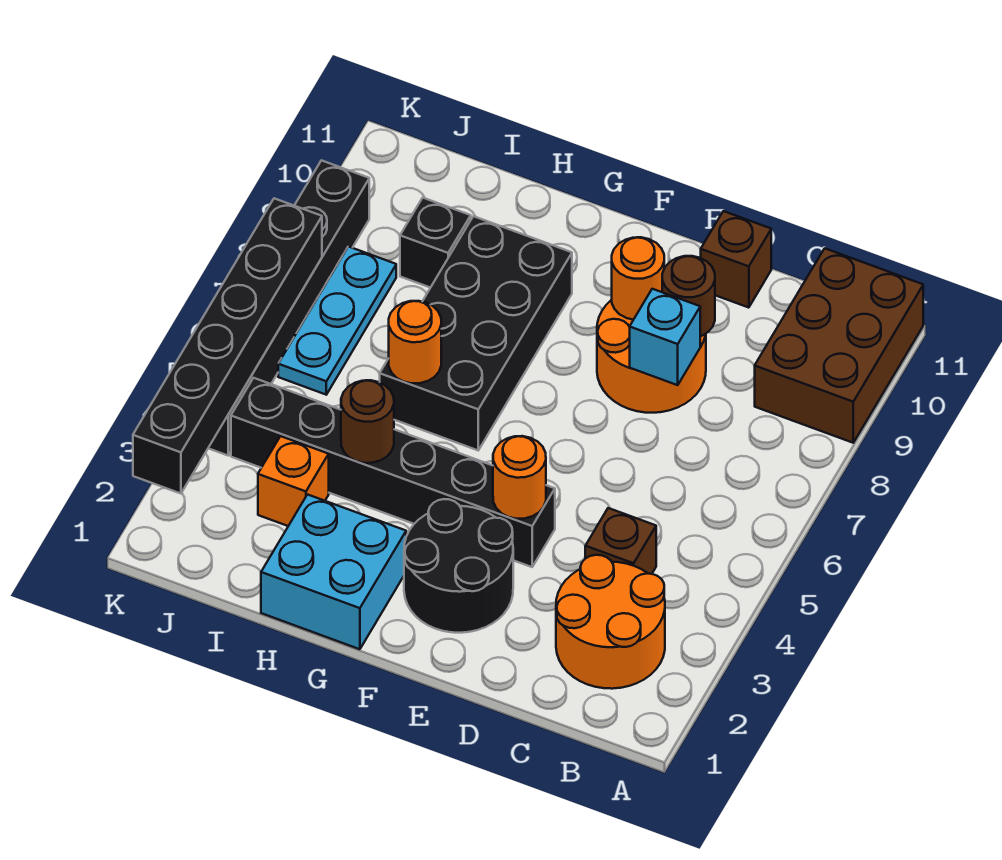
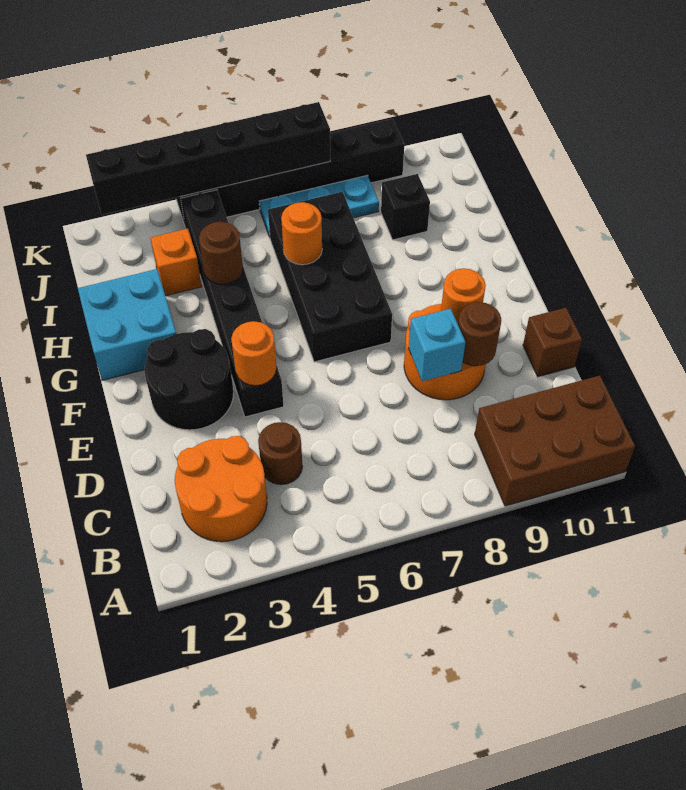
brown brick C4 level 1 -> brown round brick C4 level 1
black brick G6:H9 level 1 -> black brick F6:I7 level 1

